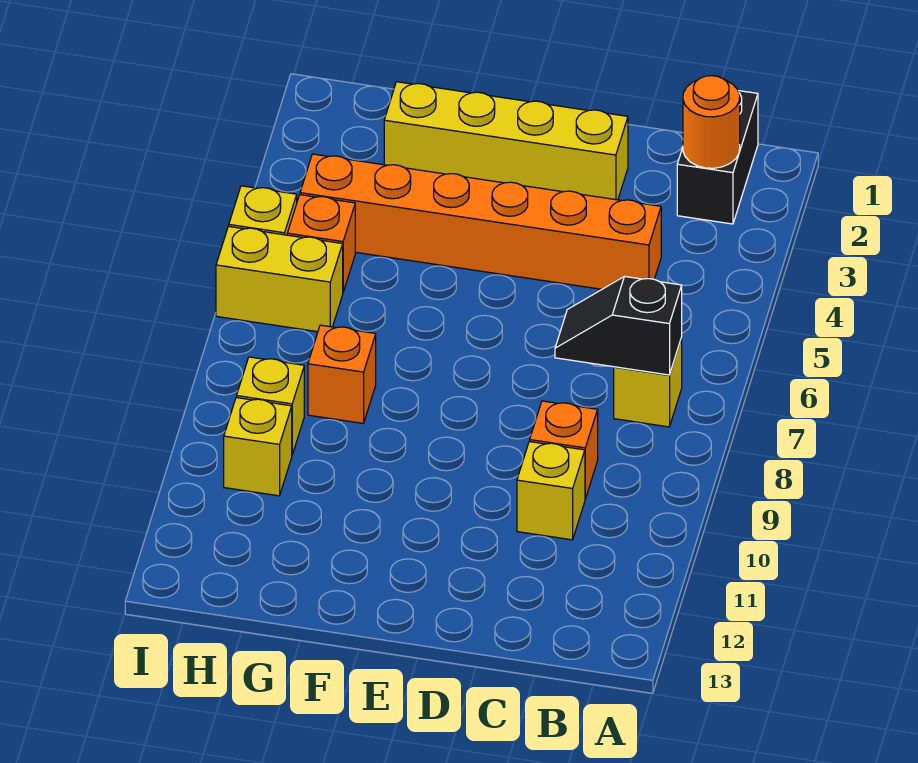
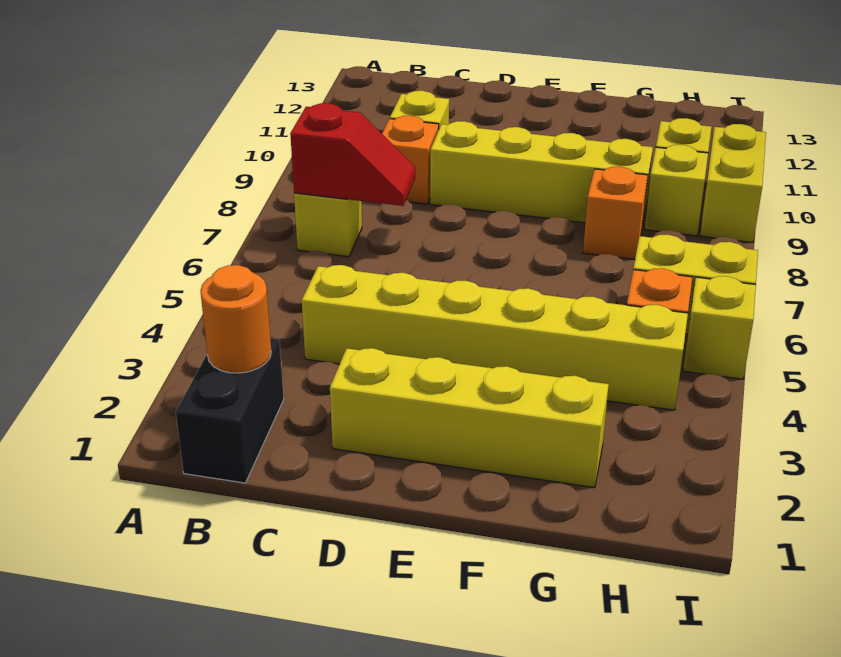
black slope B7:C7 level 2 top B -> red slope B7:C7 level 2 top B
orange brick C4:H4 level 1 -> yellow brick C4:H4 level 1
none -> yellow brick D9:G9 level 1
none -> yellow brick I9:I10 level 1

